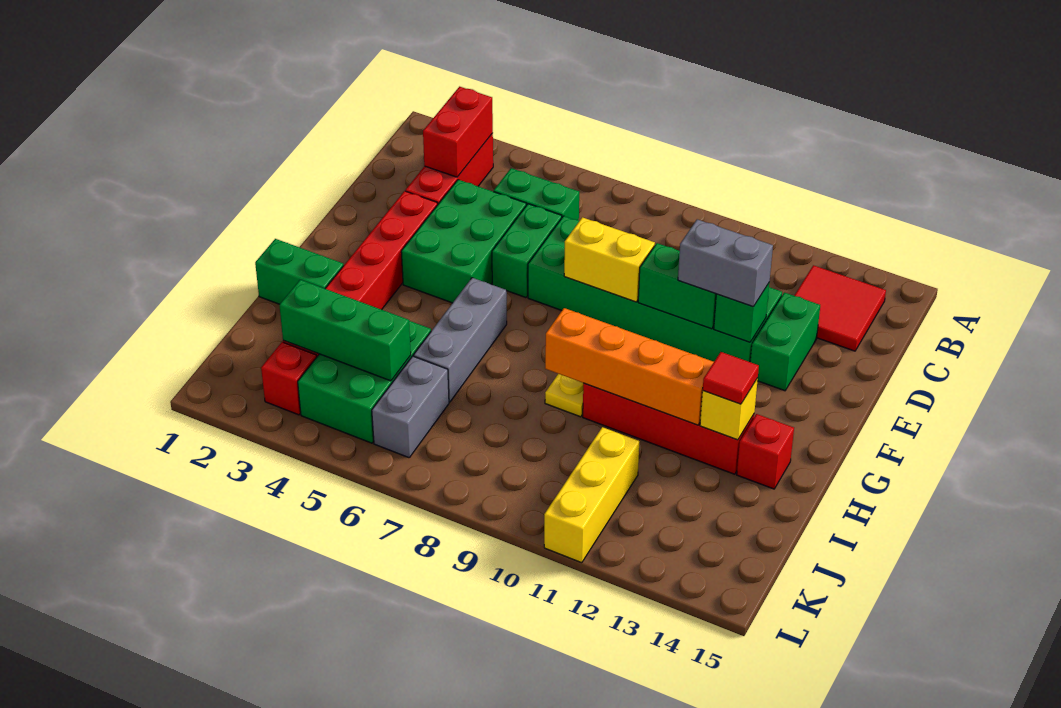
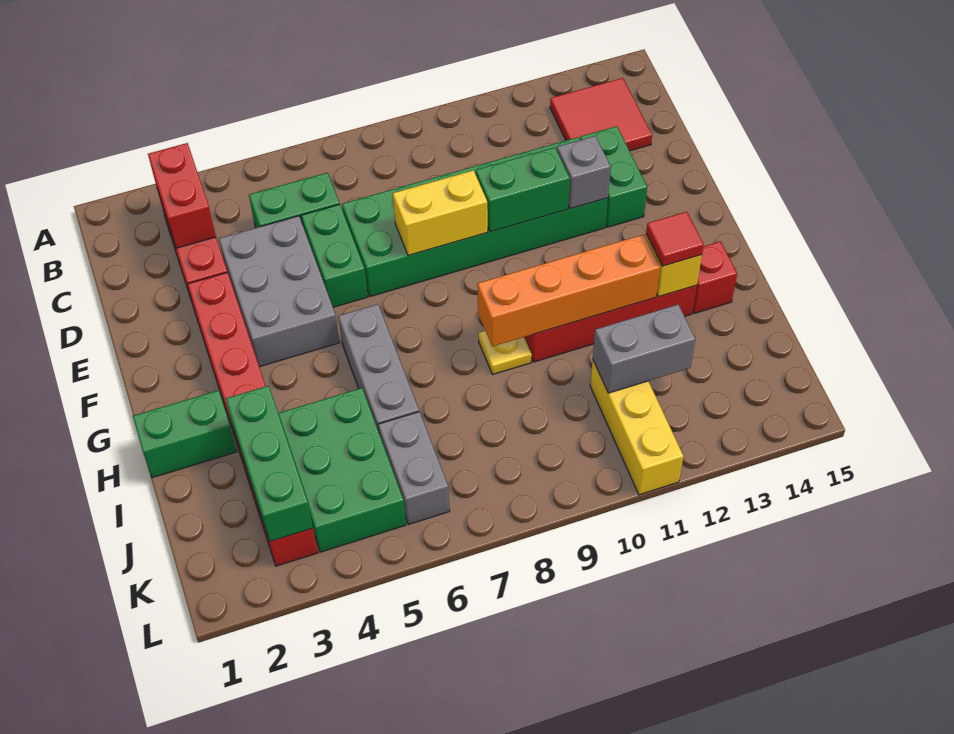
green brick D4:F5 level 1 -> grey brick D4:F5 level 1
grey brick E11:E12 level 3 -> grey brick J11:J12 level 2
green brick E12 level 2 -> grey brick E12 level 2
green brick J3:J5 level 2 -> green brick I3:K3 level 2

